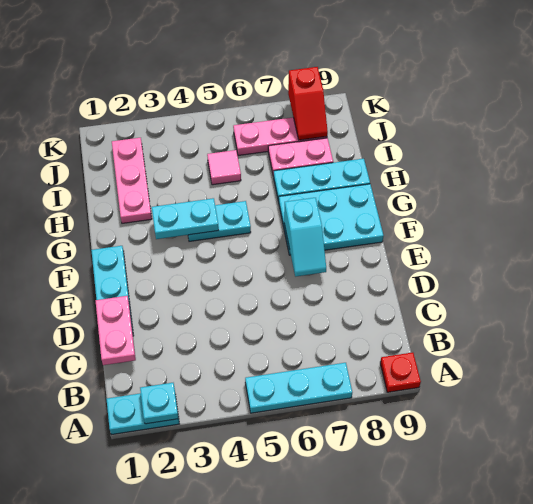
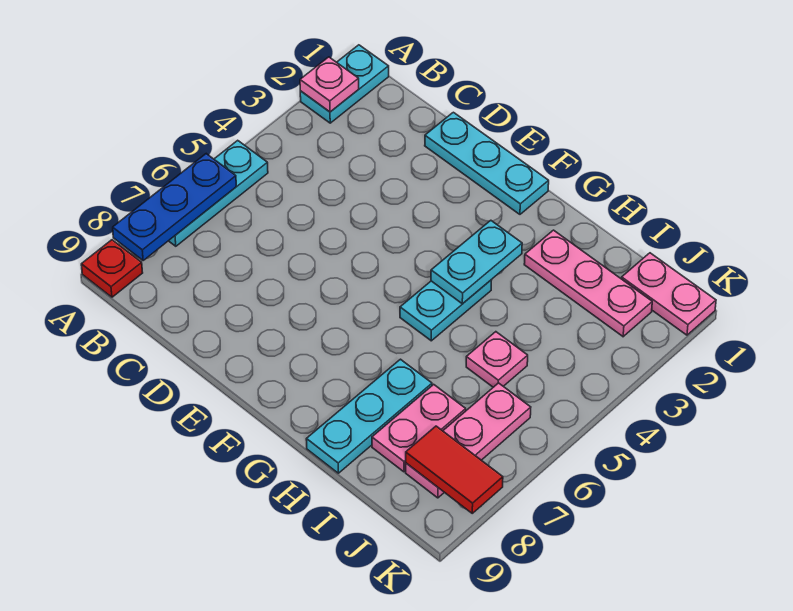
cyan plate A2 level 2 -> pink plate A2 level 2
none -> blue plate A6:A8 level 2
pink plate C1:D1 level 2 -> pink plate J1:K1 level 1
cyan slope E7:F7 level 2 top F -> none
cyan plate F7:G9 level 1 -> none
pink tile I5 level 1 -> pink plate I5 level 1
red slope J8:K8 level 2 top K -> red tile J8:K8 level 2

